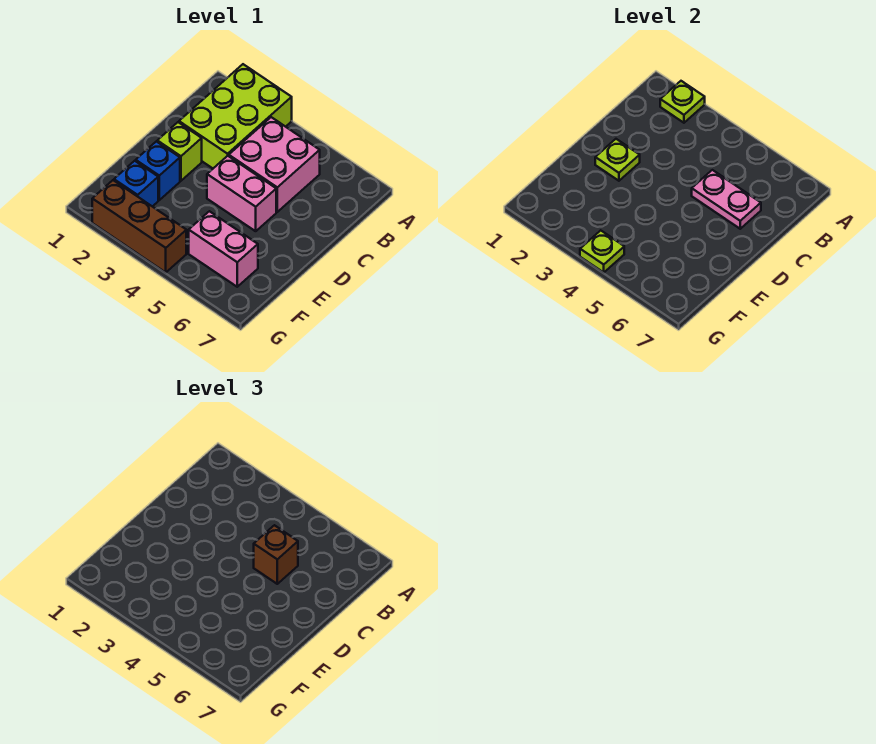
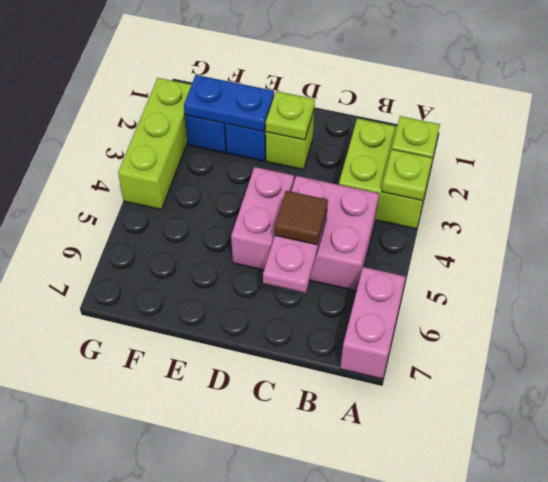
lime brick A2:C3 level 1 -> lime brick A2:B3 level 1
brown brick C5 level 3 -> brown tile C5 level 3
none -> blue plate E2:F2 level 2
pink brick F5:F6 level 1 -> pink brick A6:A7 level 1
brown brick G2:G4 level 1 -> lime brick G2:G4 level 1
lime plate G4 level 2 -> lime plate A3 level 2

